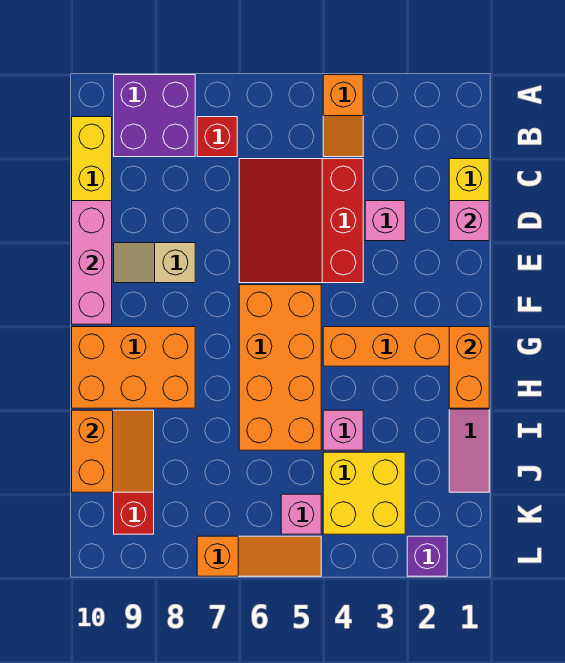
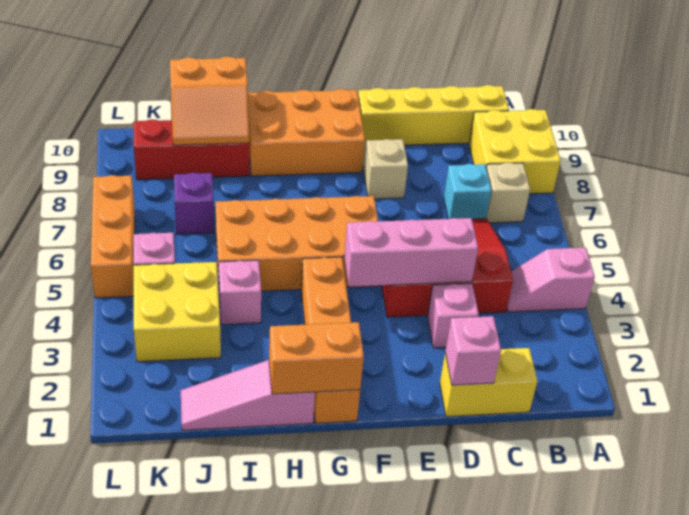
orange slope A4:B4 level 1 top A -> pink slope A4:B4 level 1 top A
purple brick A8:B9 level 1 -> yellow brick A8:B9 level 1
red brick B7 level 1 -> tan brick B7 level 1
none -> cyan brick C7 level 1
pink brick D10:F10 level 2 -> pink brick D4:F4 level 2
orange brick G8:H10 level 1 -> orange brick F9:H10 level 1
purple brick L2 level 1 -> purple brick J7 level 1
orange slope L5:L7 level 1 top 7 -> orange brick L5:L7 level 1

